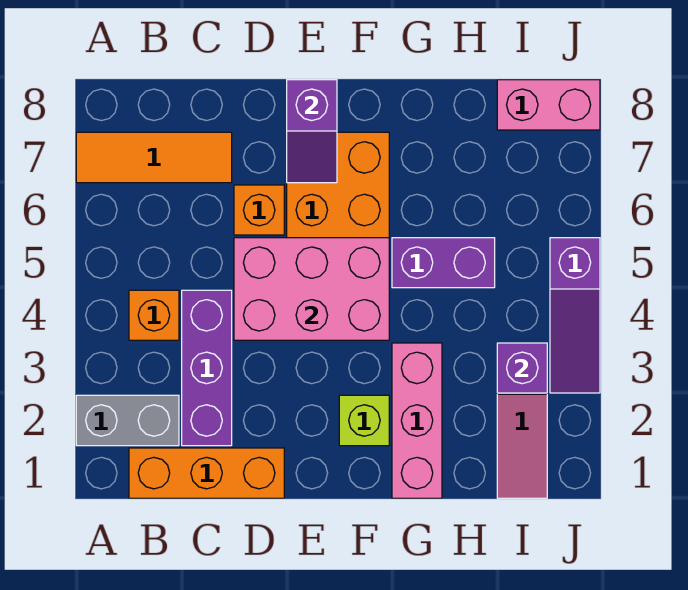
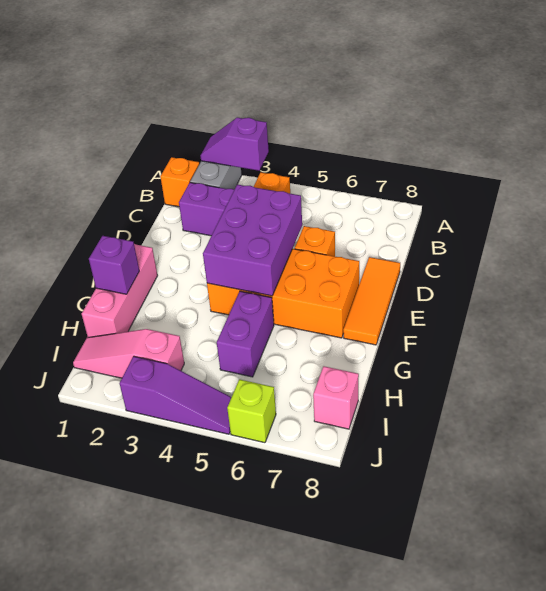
orange tile A7:C7 level 1 -> orange tile D8:F8 level 1
orange brick B1:D1 level 1 -> orange brick B1 level 1
pink brick D4:F5 level 2 -> purple brick D4:F5 level 2
purple slope E7:E8 level 2 top 8 -> purple slope A2:A3 level 2 top 3
lime brick F2 level 1 -> lime brick J6 level 1
pink brick G1:G3 level 1 -> pink brick F1:H1 level 1
purple brick I3 level 2 -> purple brick G1 level 2
pink brick I8:J8 level 1 -> pink brick I8 level 1
purple slope J3:J5 level 1 top 5 -> purple slope J3:J5 level 1 top 3

